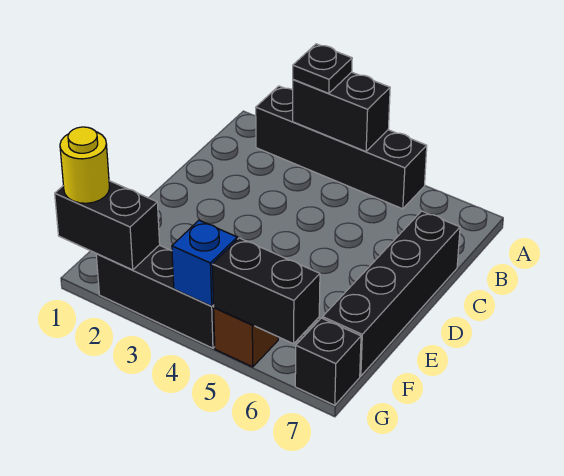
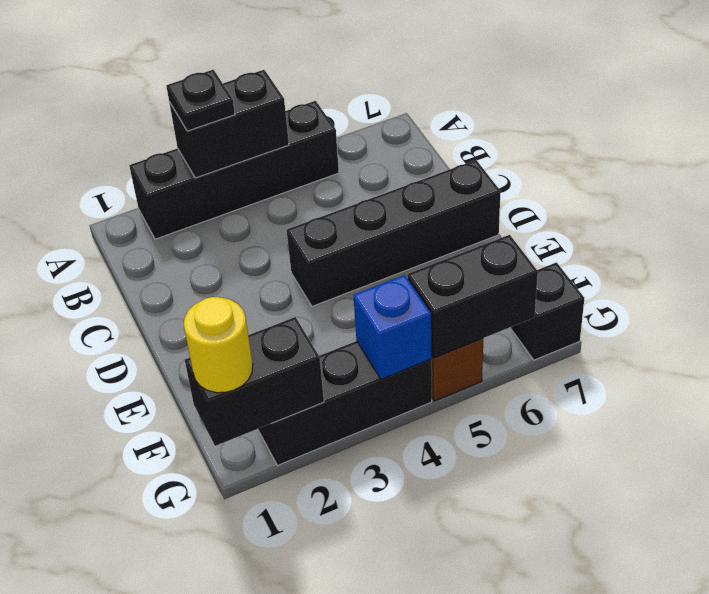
black brick C7:F7 level 1 -> black brick D4:D7 level 1

